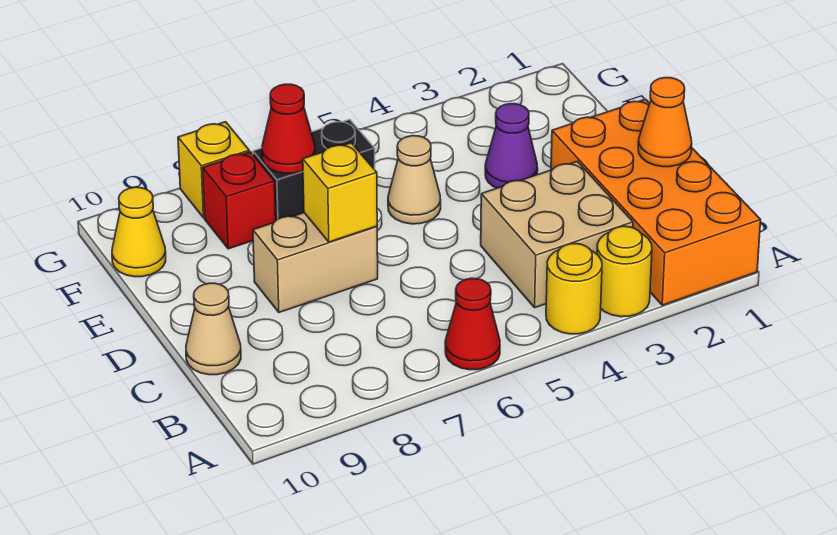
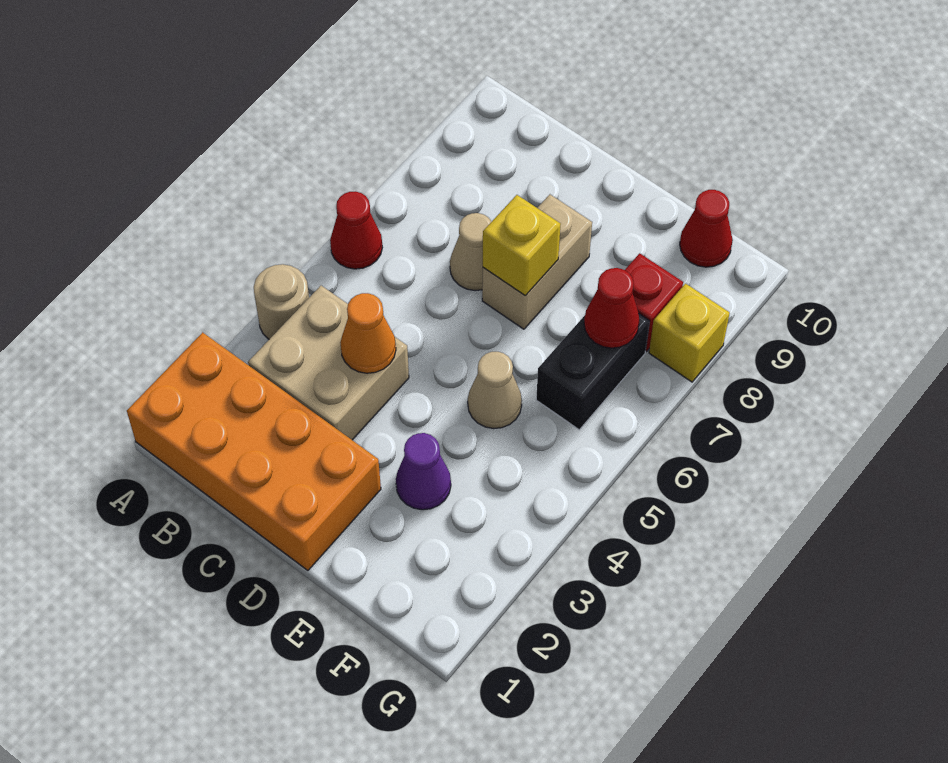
yellow round brick A3 level 1 -> none
yellow round brick A4 level 1 -> tan round brick A4 level 1
orange cone C1 level 2 -> orange cone C4 level 2
tan cone C10 level 1 -> tan cone C7 level 1
yellow cone F10 level 1 -> red cone F10 level 1

